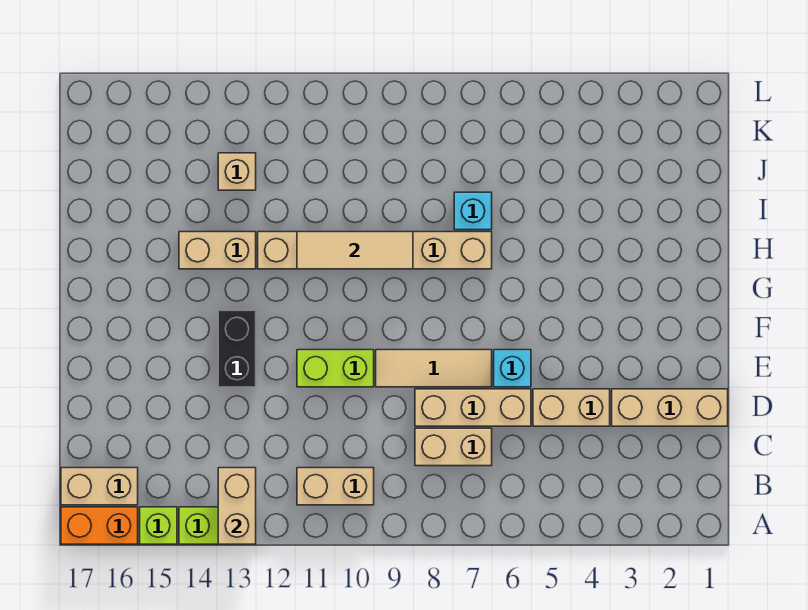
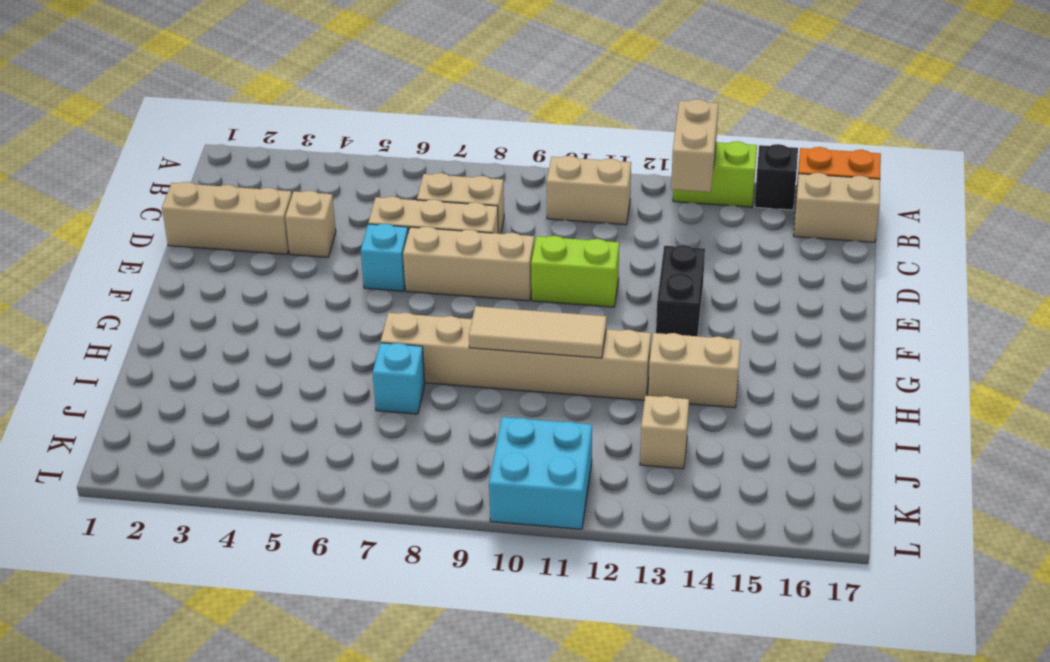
lime brick A15 level 1 -> black brick A15 level 1
tan brick D4:D5 level 1 -> tan brick D4 level 1
tan tile E7:E9 level 1 -> tan brick E7:E9 level 1
none -> cyan brick K10:L11 level 1

